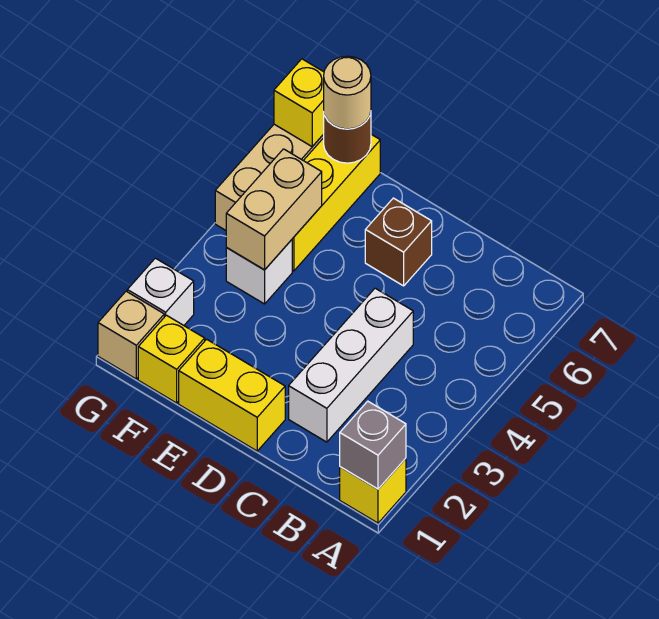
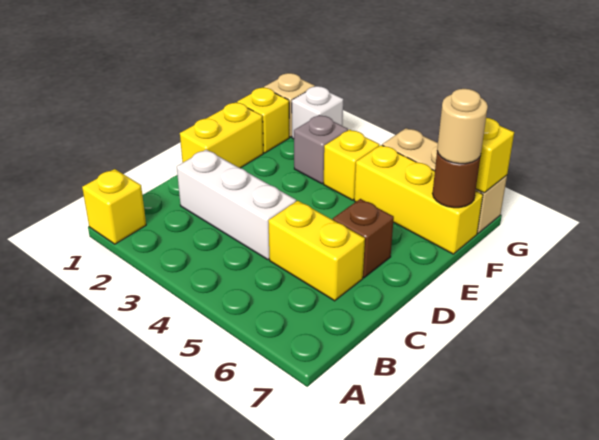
grey brick A1 level 2 -> grey brick F3 level 1
none -> yellow brick C5:C6 level 1
white brick F4 level 1 -> yellow brick F4 level 1
tan brick F4:F5 level 2 -> none

